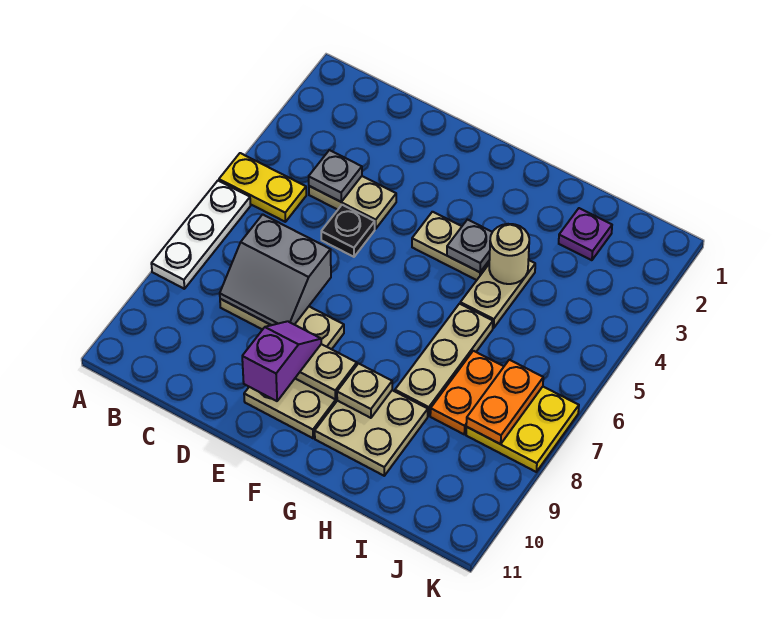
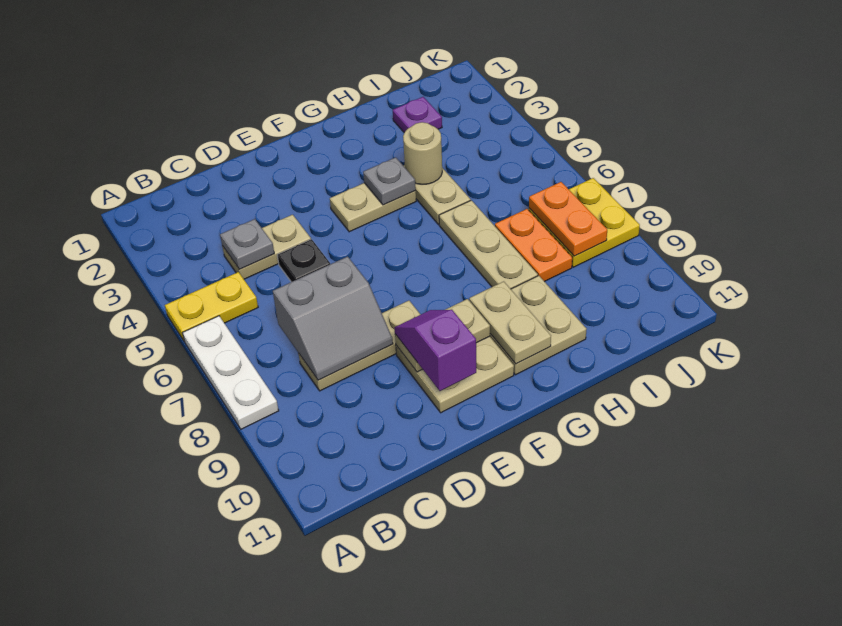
tan plate G9 level 2 -> tan plate G9:G10 level 2

